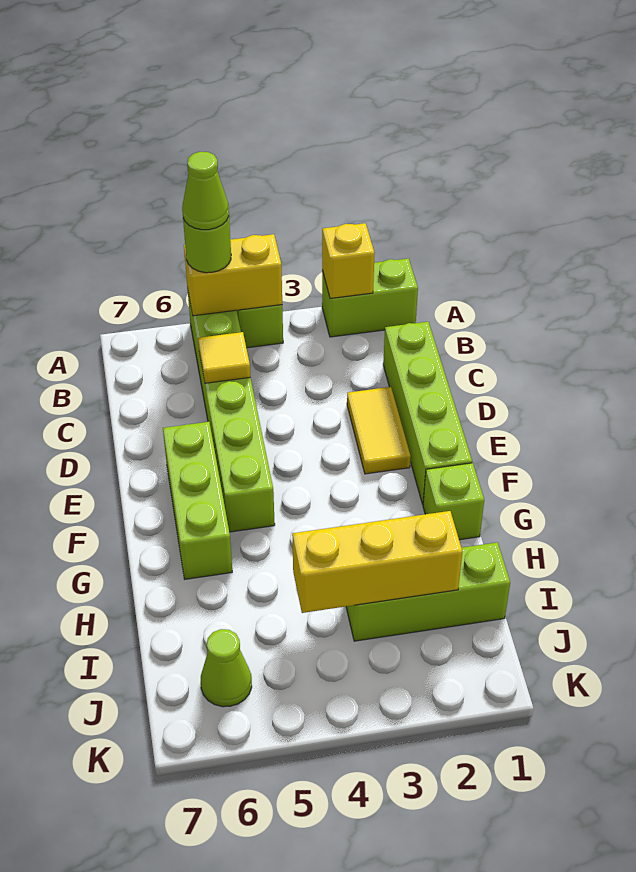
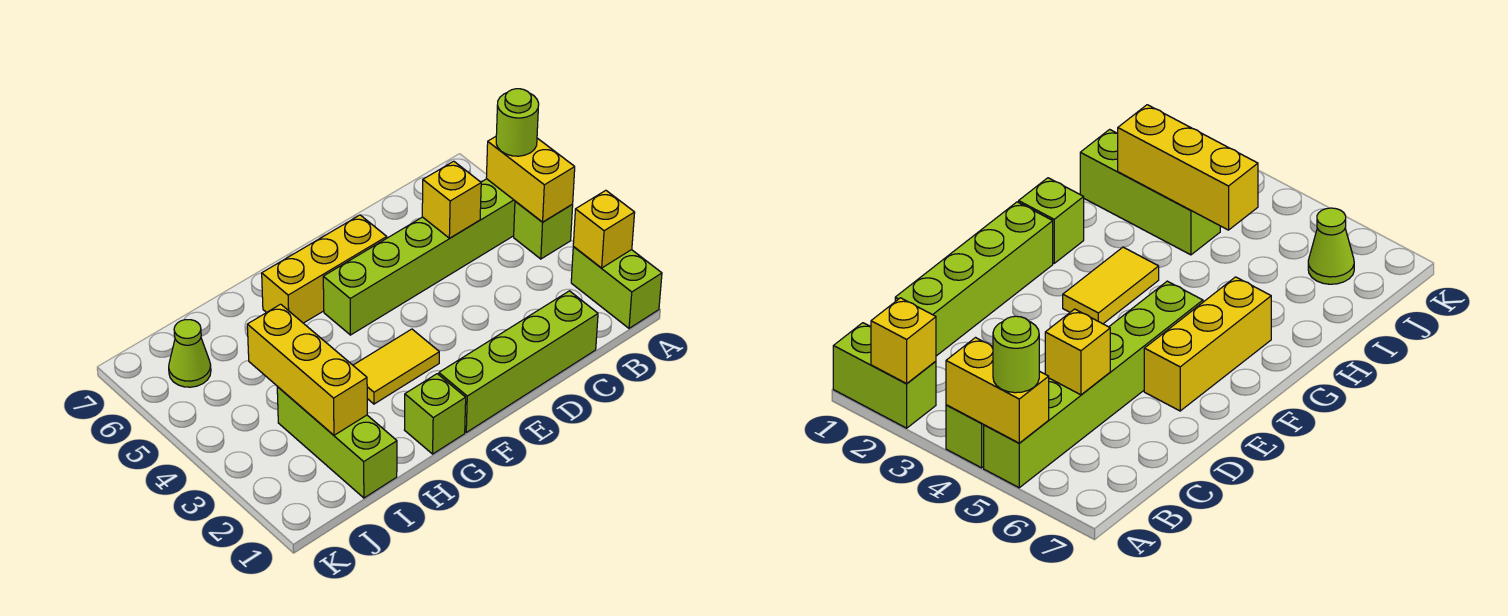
lime cone A5 level 4 -> none
yellow tile C5 level 2 -> yellow brick C5 level 2
yellow tile D2:E2 level 1 -> yellow tile F3:G3 level 1
lime brick E6:G6 level 1 -> yellow brick E6:G6 level 1

